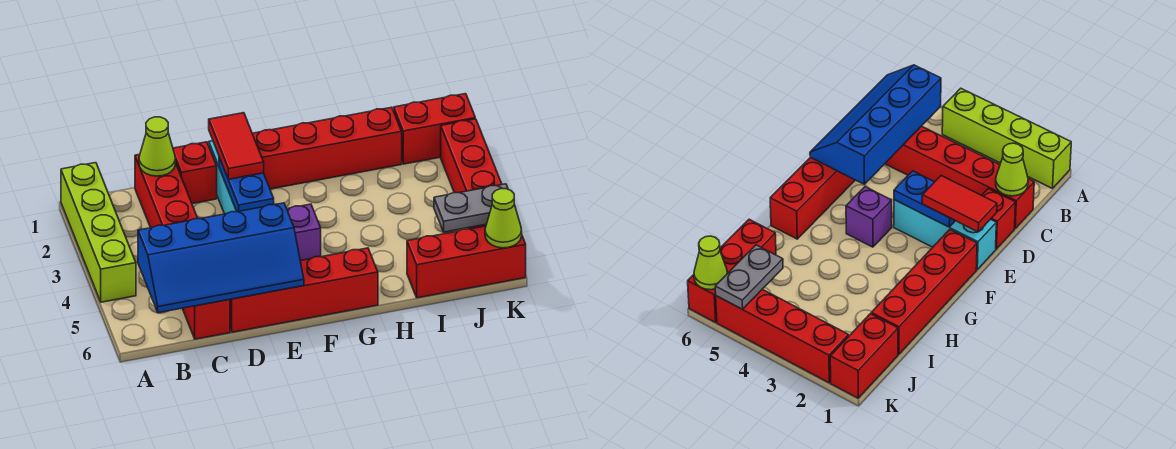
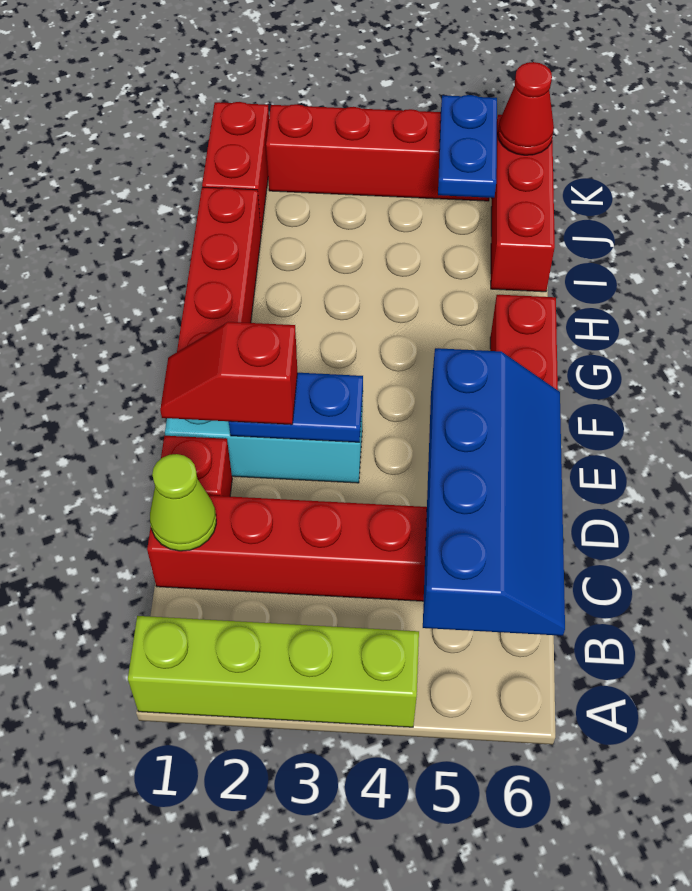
red tile E1:E2 level 3 -> red slope E1:E2 level 3 top 2
purple brick F4 level 1 -> none
grey plate J5:K5 level 2 -> blue plate J5:K5 level 2
lime cone K6 level 2 -> red cone K6 level 2

